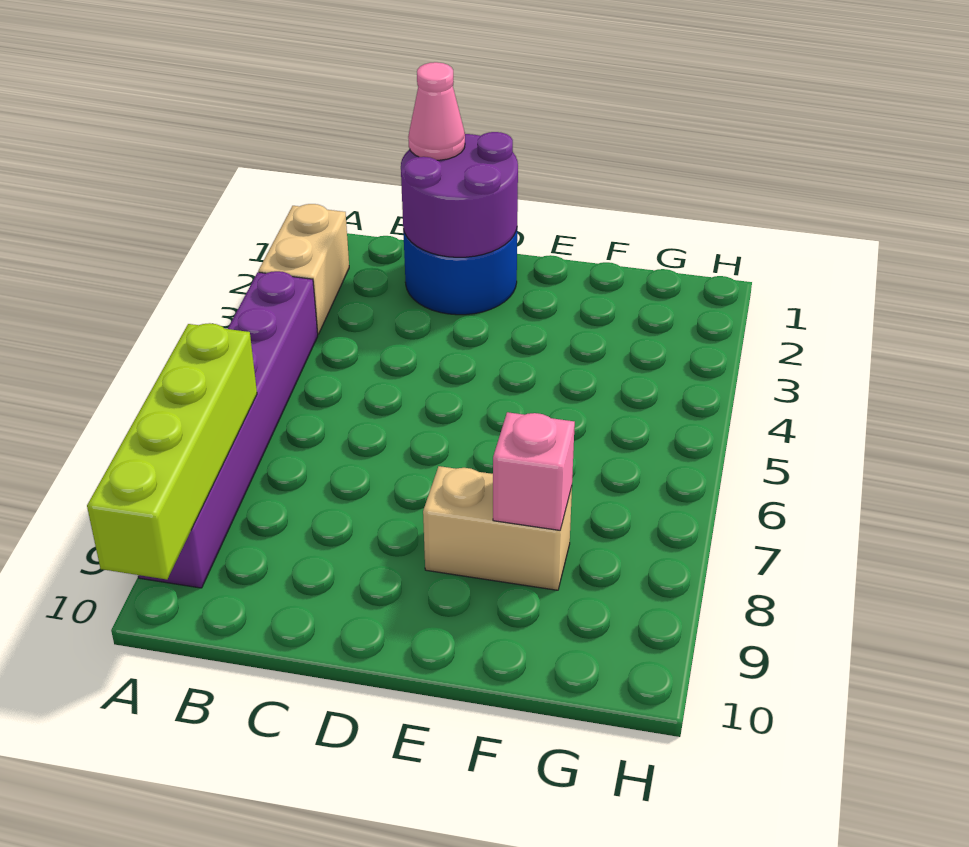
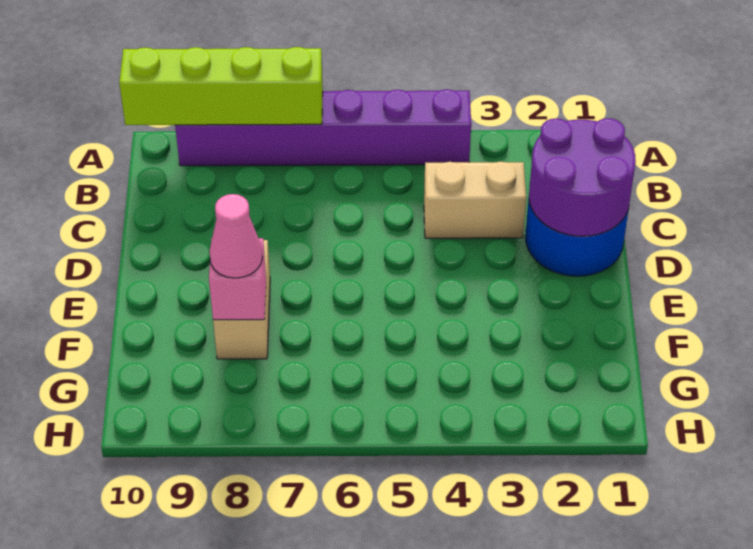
tan brick A2:A3 level 1 -> tan brick C3:C4 level 1
pink cone C1 level 3 -> pink cone F8 level 3

